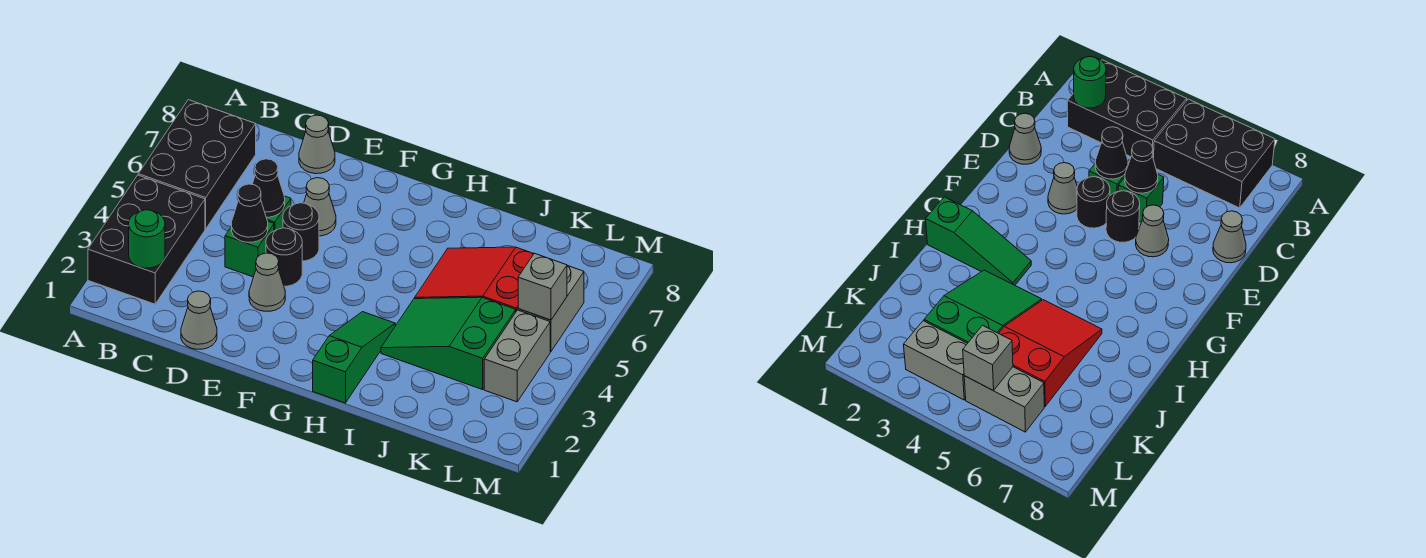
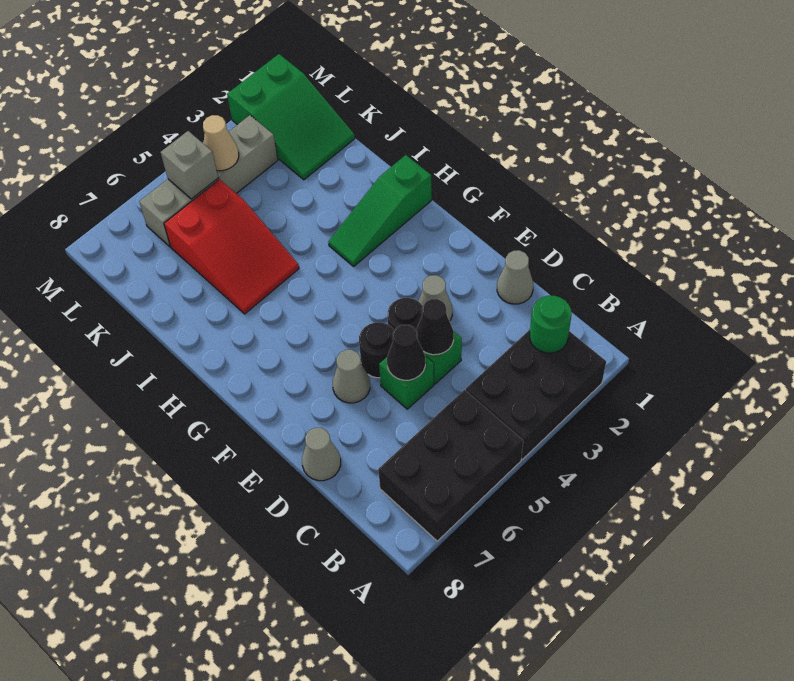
green slope I3:K4 level 1 top K -> green slope K1:M2 level 1 top M
none -> tan cone L4 level 2

